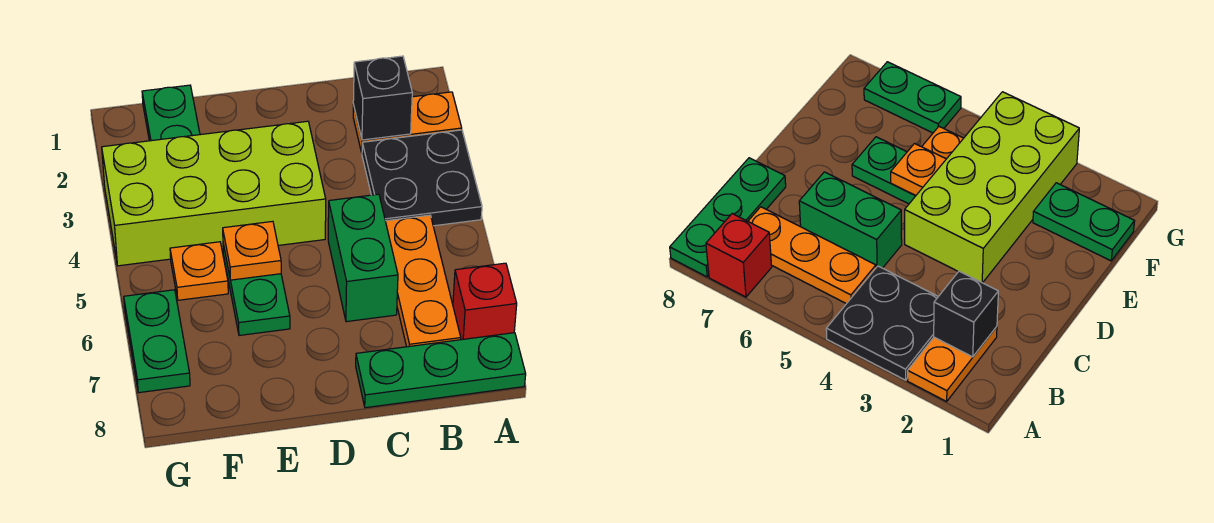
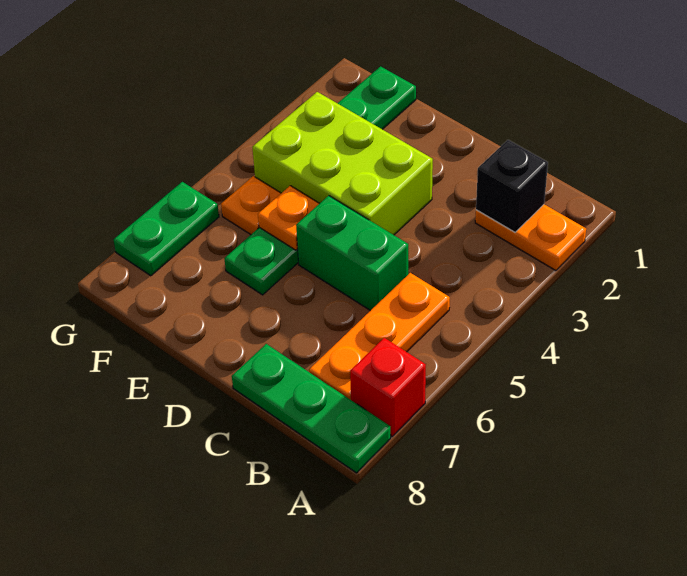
black plate A3:B4 level 1 -> none
green brick C5:C6 level 1 -> green brick C5:D5 level 1
lime brick D3:G4 level 1 -> lime brick D3:F4 level 1

